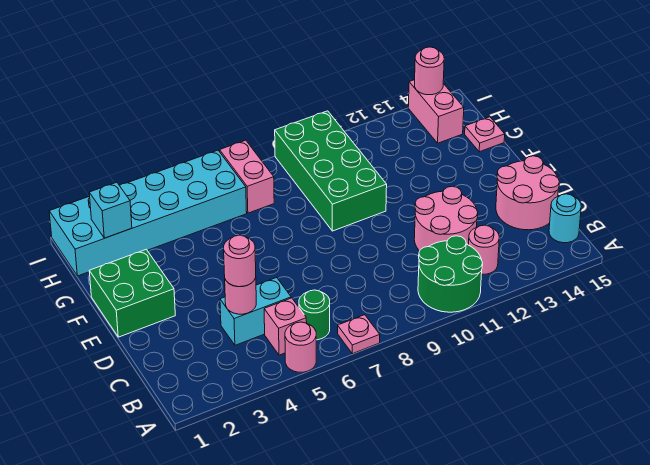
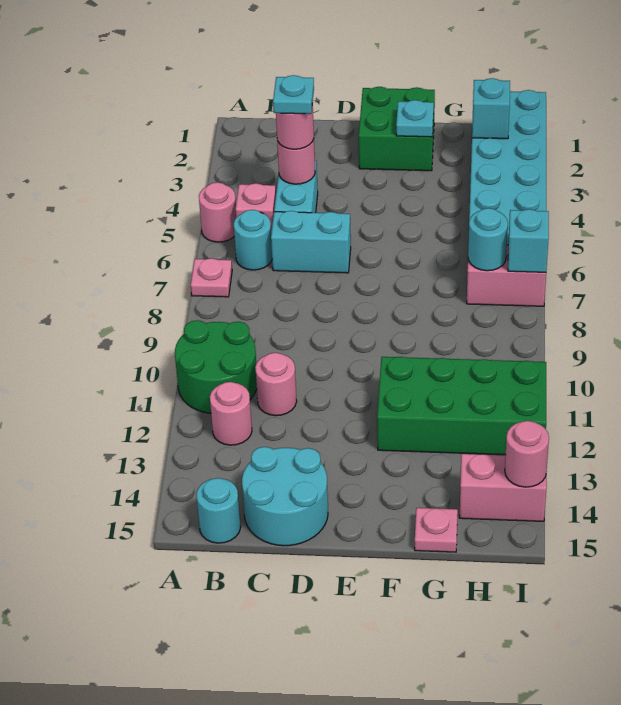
green round brick B6 level 1 -> cyan round brick B6 level 1
none -> cyan plate C4 level 4
none -> cyan brick C6:D6 level 1
pink round brick C11:D12 level 1 -> pink round brick C11 level 1
pink round brick C14:D15 level 1 -> cyan round brick C14:D15 level 1
none -> cyan plate F2 level 2
green brick F9:I10 level 1 -> green brick F11:I12 level 1
none -> cyan round brick H7 level 2
none -> cyan brick I7 level 2

